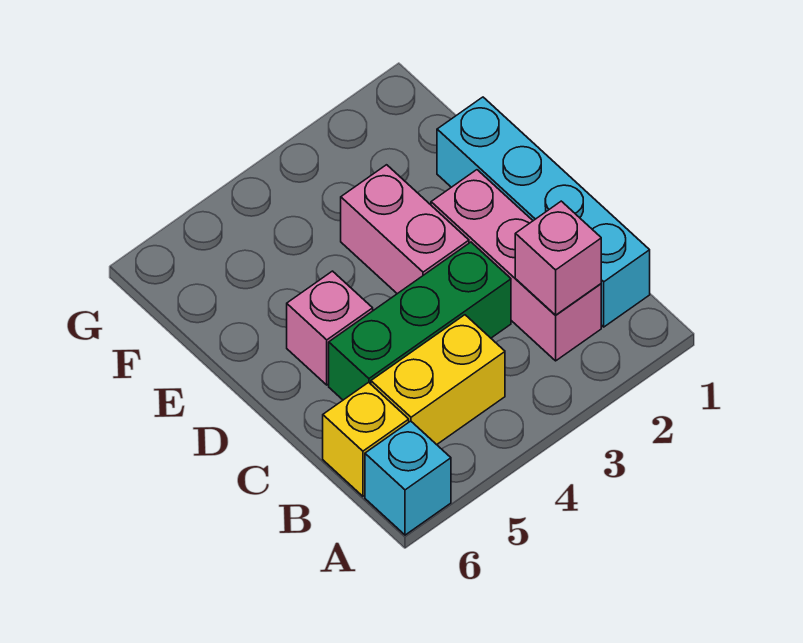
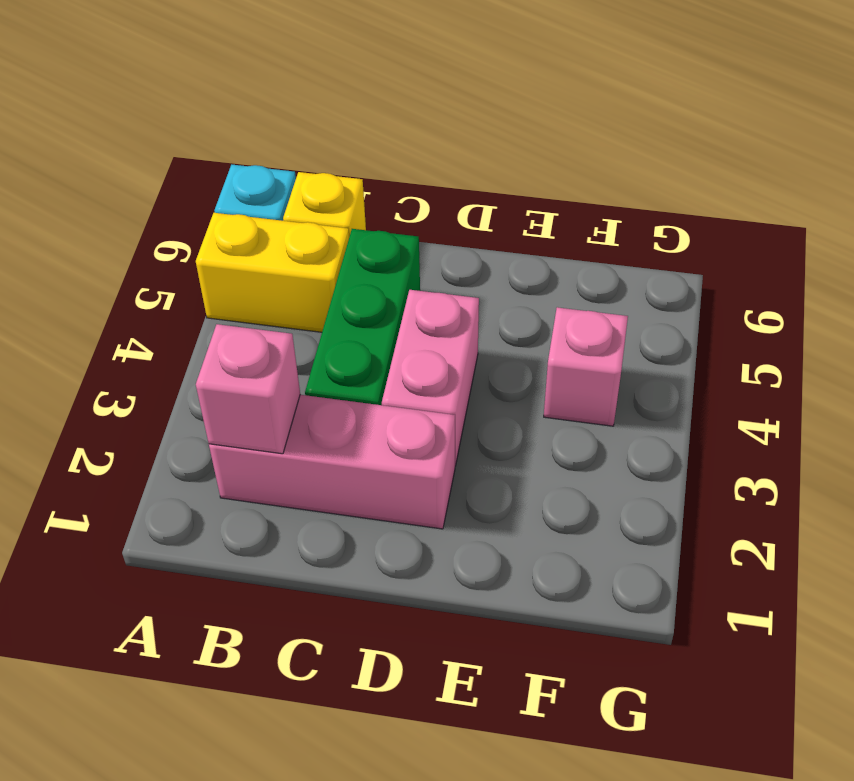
cyan brick B1:E1 level 1 -> none
yellow brick B4:B5 level 1 -> yellow brick A5:B5 level 1
pink brick D3:E3 level 1 -> pink brick D3:D4 level 1
pink brick D5 level 1 -> pink brick F4 level 1

